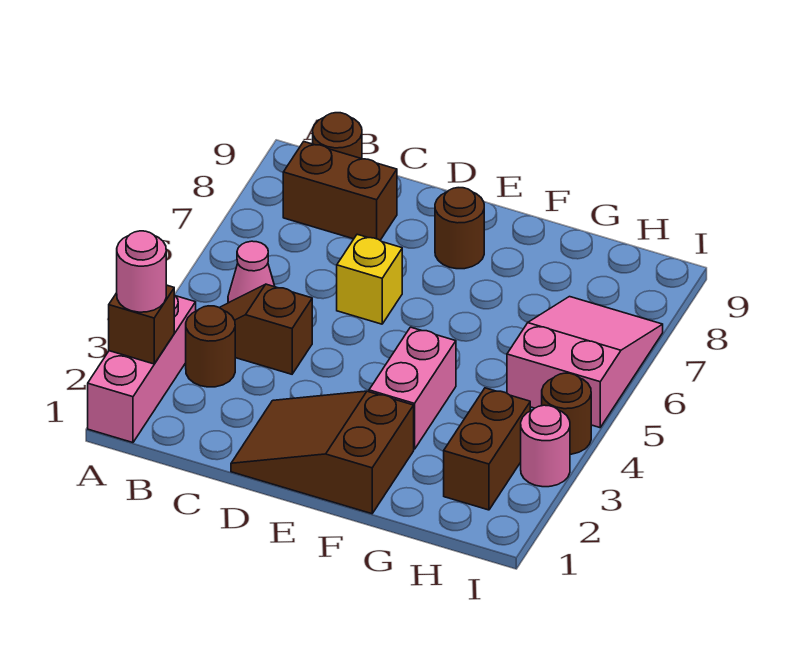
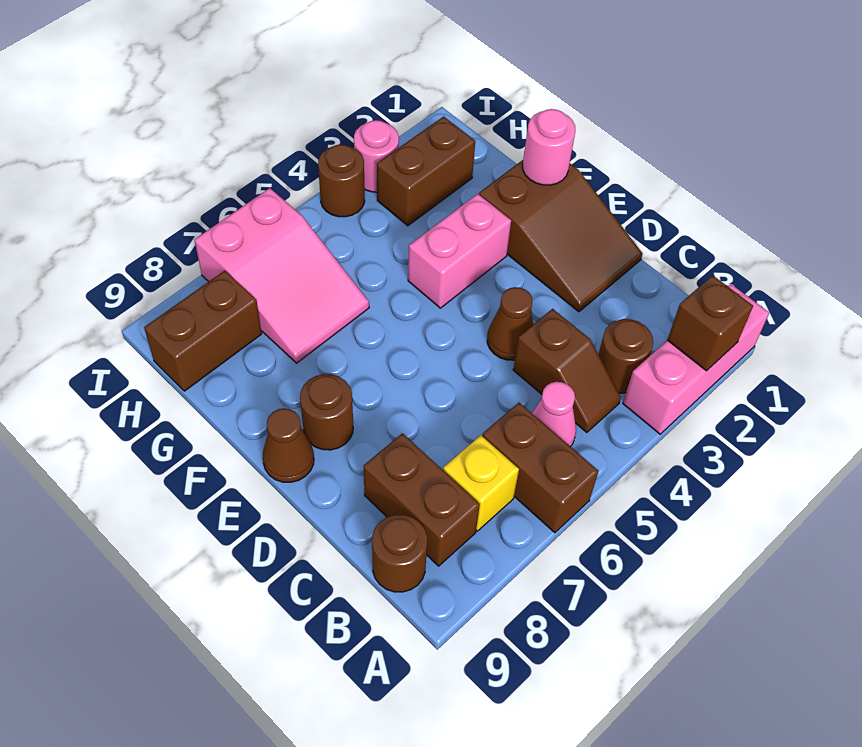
pink round brick A2 level 3 -> pink round brick F1 level 2
none -> brown brick A6:B6 level 1
none -> brown cone D4 level 1
yellow brick D6 level 1 -> yellow brick B7 level 1
none -> brown cone E9 level 1
pink slope H5:I7 level 1 top 5 -> pink slope G6:I7 level 1 top I
none -> brown brick H8:H9 level 1

